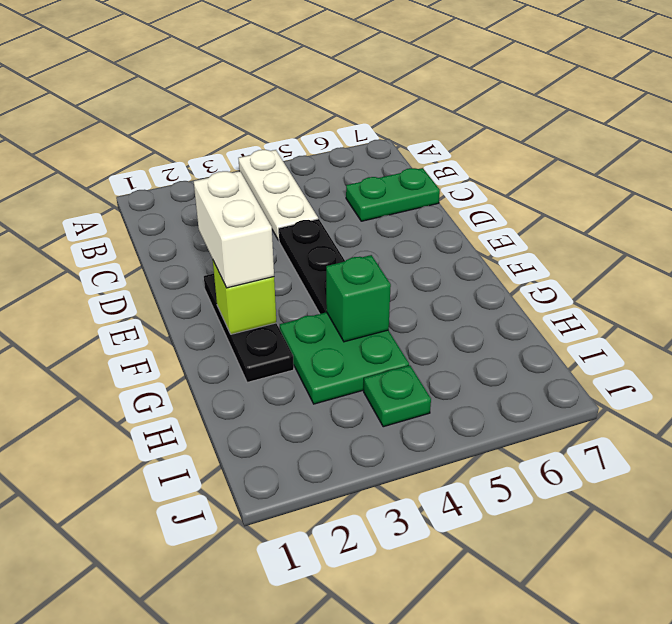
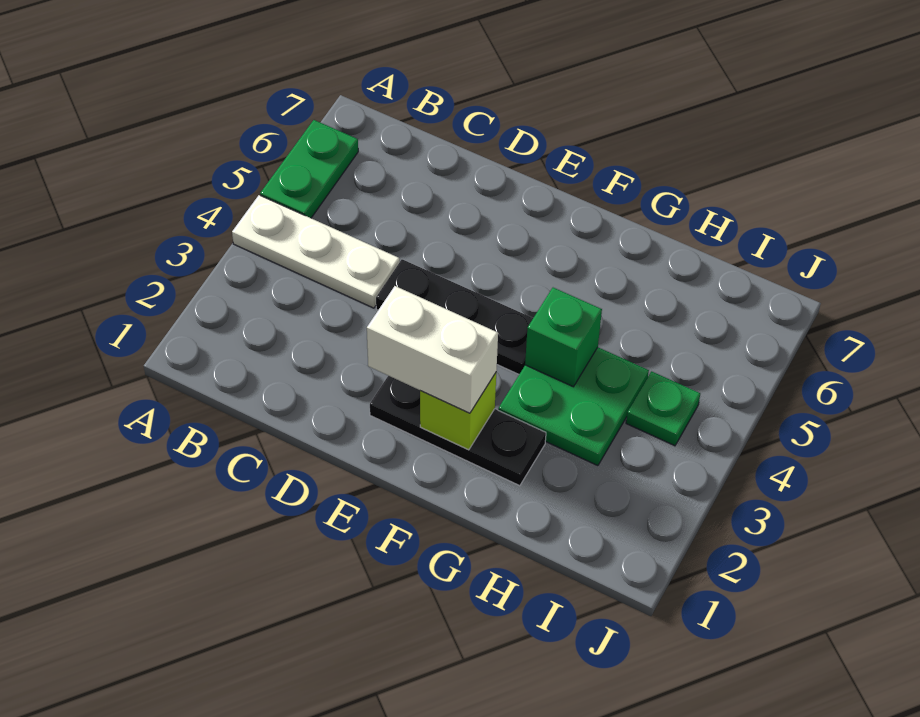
green plate C6:C7 level 1 -> green plate A5:A6 level 1

